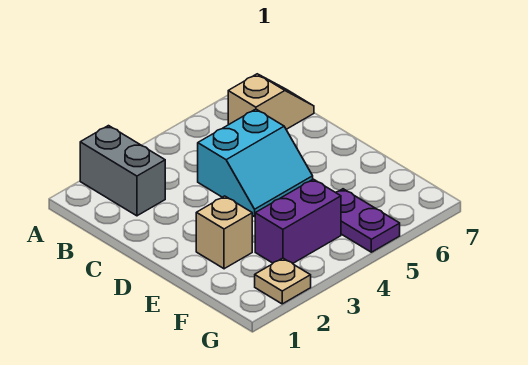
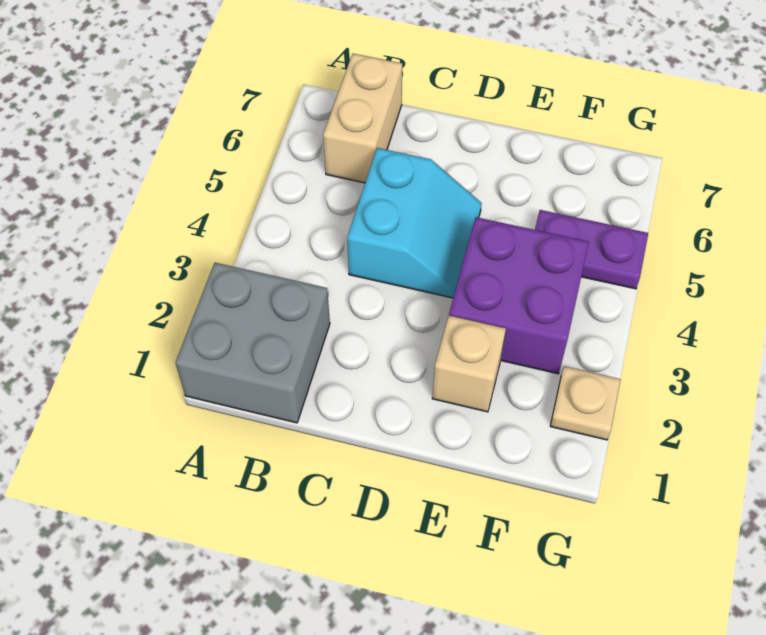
grey brick A2:B2 level 1 -> grey brick A1:B2 level 1
tan slope B6:B7 level 1 top 6 -> tan brick B6:B7 level 1
purple brick F3:F4 level 1 -> purple brick E3:F4 level 1

